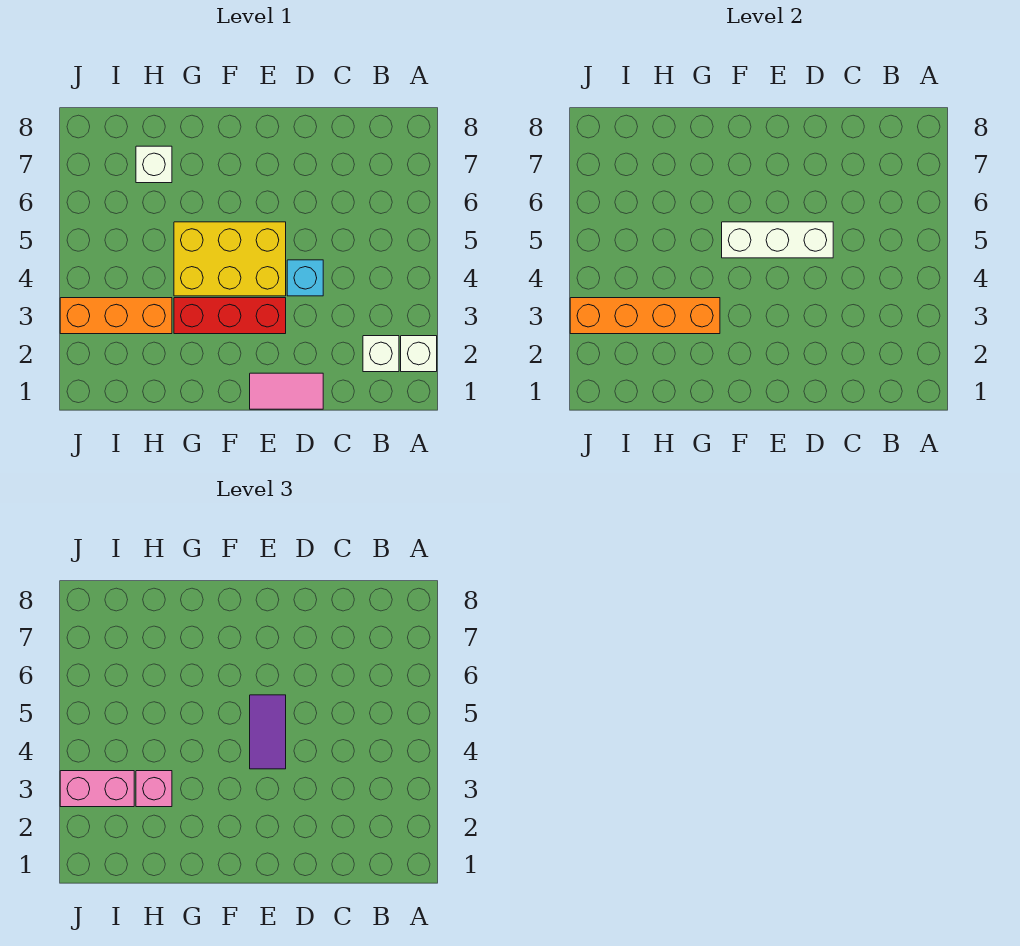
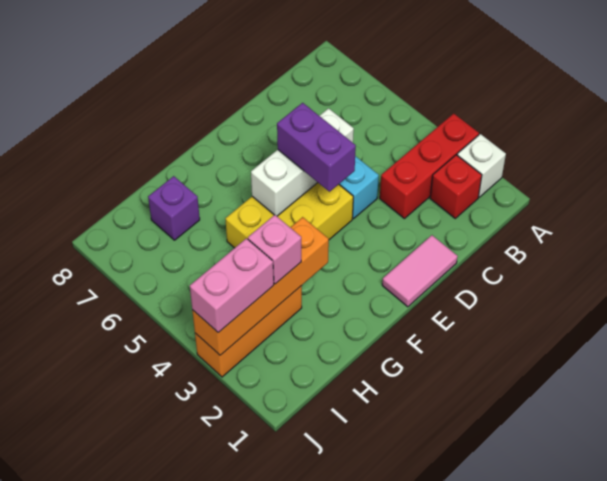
white brick B2 level 1 -> red brick B2 level 1
red brick E3:G3 level 1 -> red brick A3:C3 level 1
purple tile E4:E5 level 3 -> purple brick E4:E5 level 3
white brick H7 level 1 -> purple brick H7 level 1

